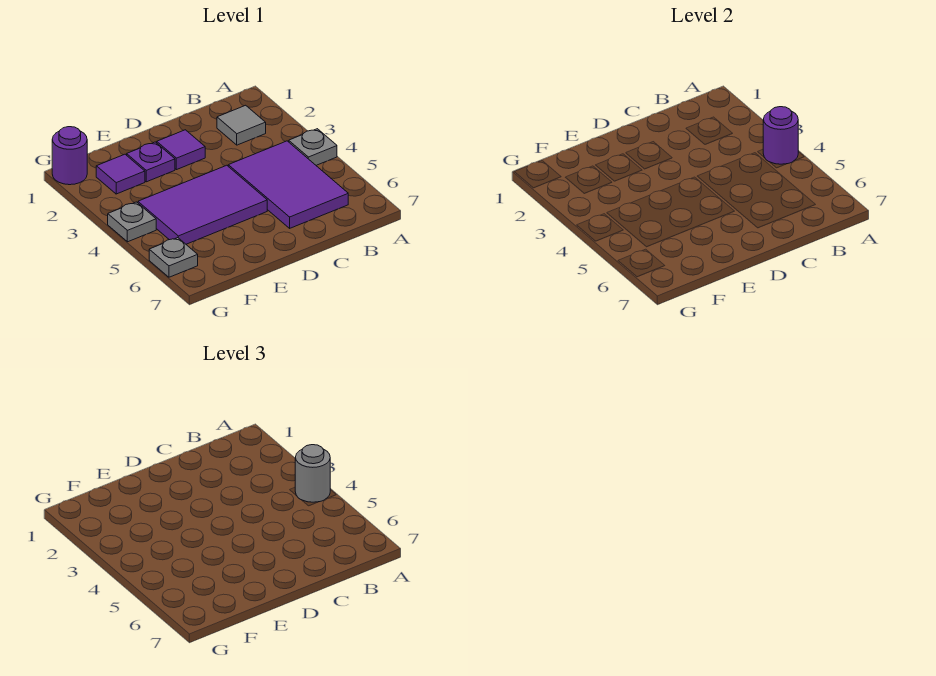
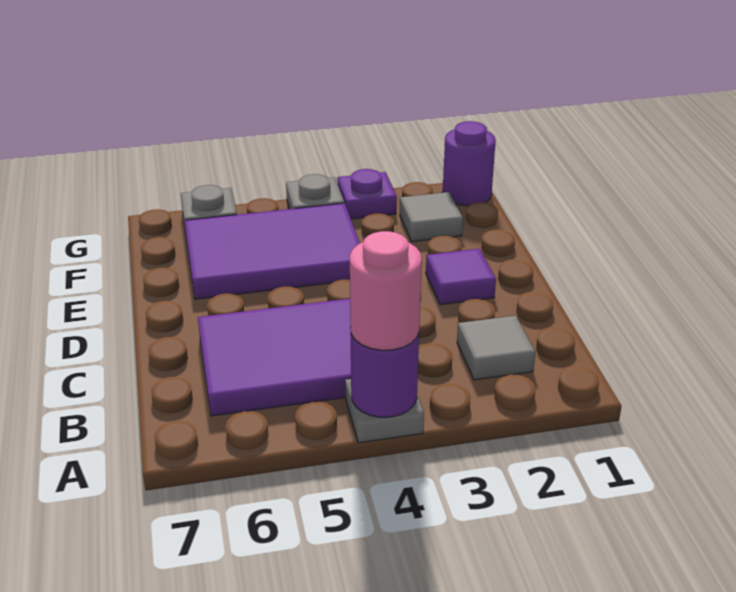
grey round brick A4 level 3 -> pink round brick A4 level 3
purple tile D4:F5 level 1 -> purple tile E4:F6 level 1
purple plate E2 level 1 -> purple plate G3 level 1
purple tile F2 level 1 -> grey tile F2 level 1

